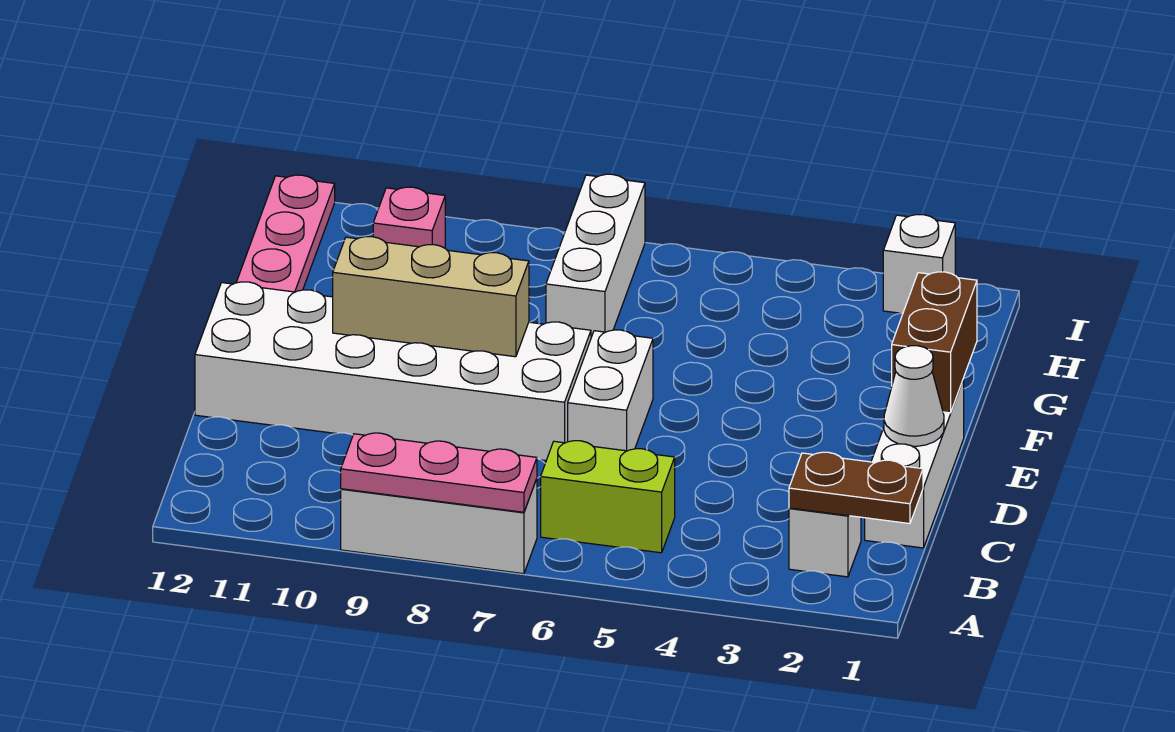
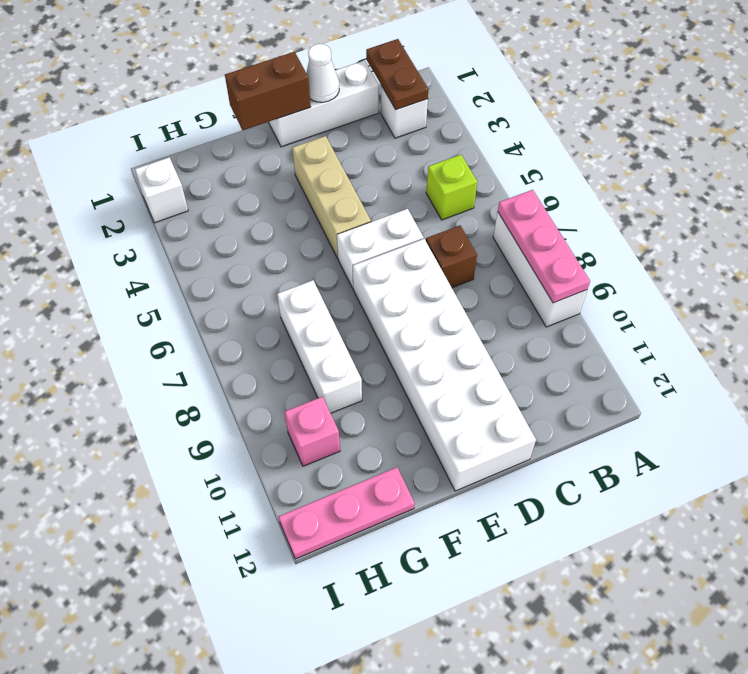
lime brick B5:B6 level 1 -> lime brick B5 level 1
none -> brown brick C7 level 1
tan brick E8:E10 level 2 -> tan brick E3:E5 level 1
white brick G7:I7 level 1 -> white brick G7:G9 level 1

